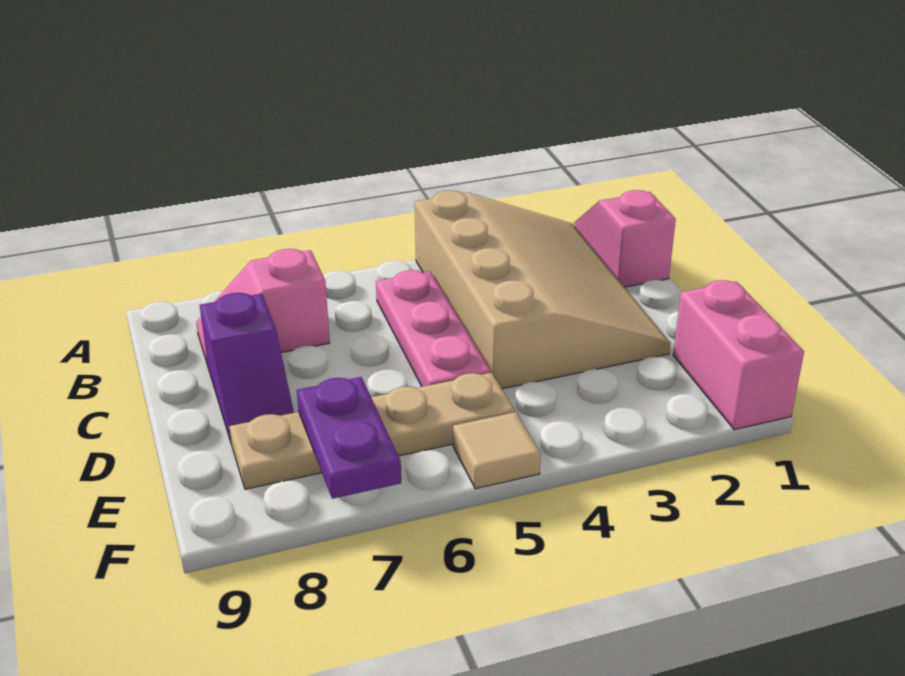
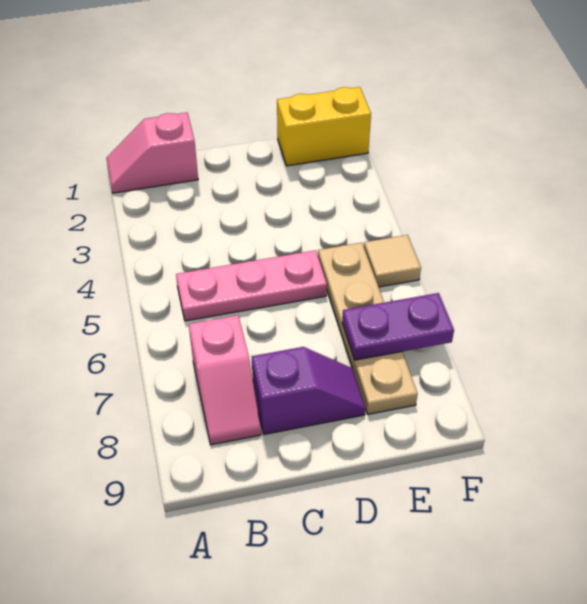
tan slope A2:D4 level 1 top 4 -> none
pink brick E1:F1 level 1 -> yellow brick E1:F1 level 1

